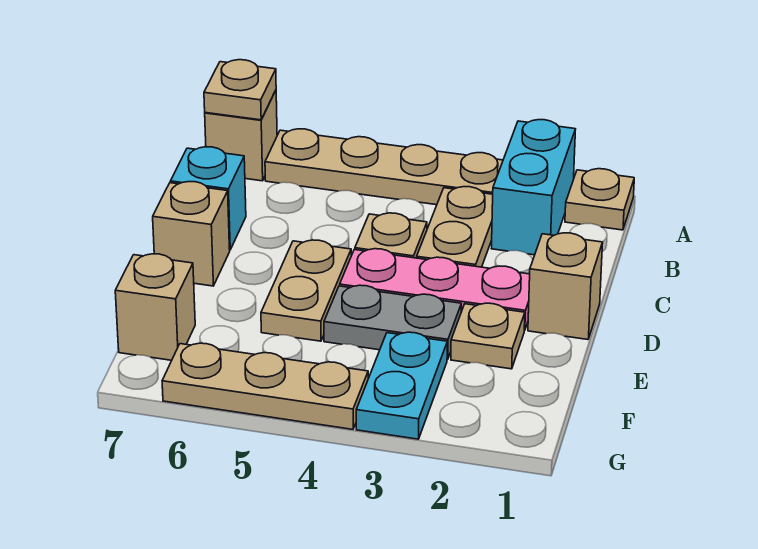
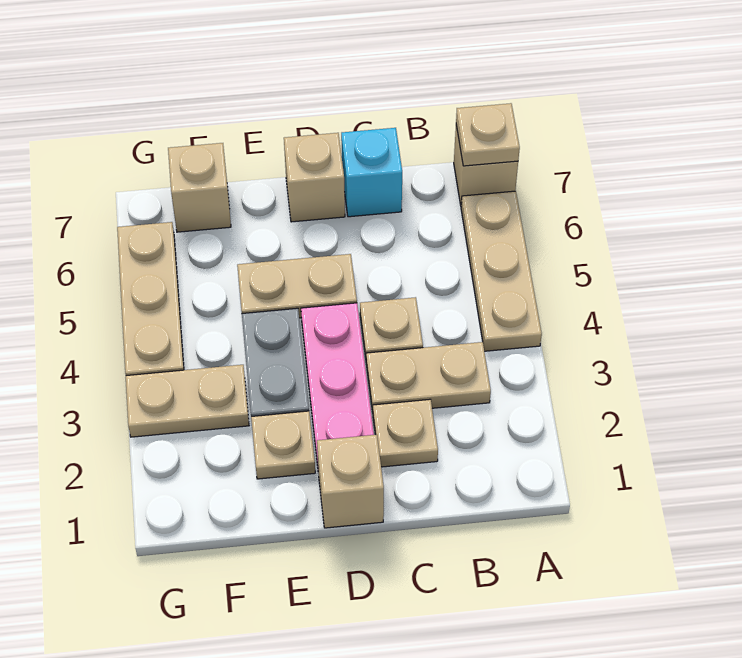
tan plate A1 level 1 -> tan plate C2 level 1
cyan brick A2:B2 level 1 -> none
tan plate A3:A6 level 1 -> tan plate A4:A6 level 1
cyan plate F3:G3 level 1 -> tan plate F3:G3 level 1

